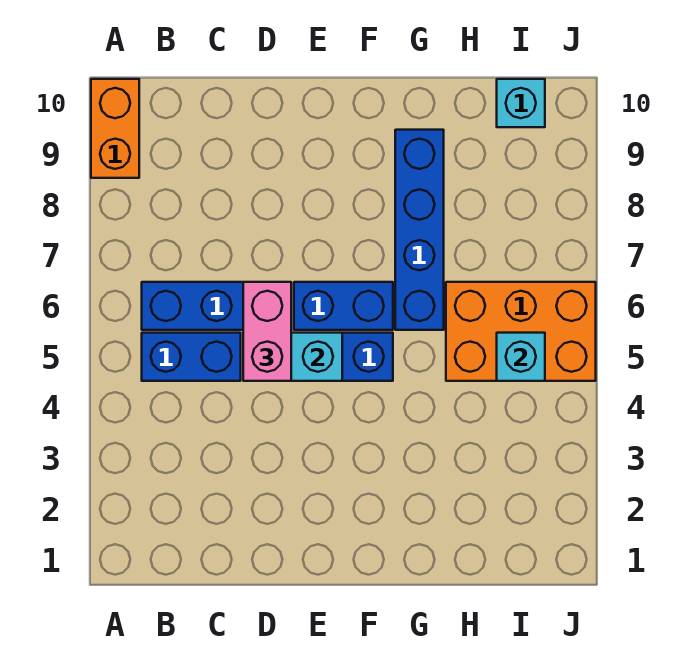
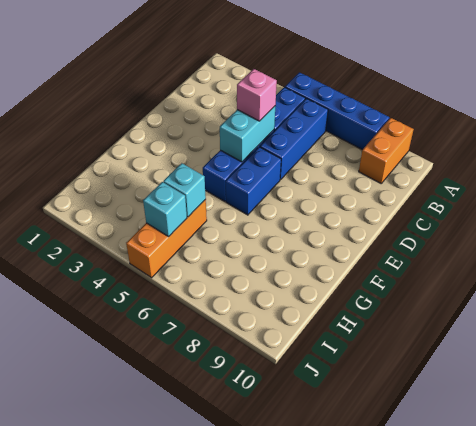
orange brick A9:A10 level 1 -> orange brick A9:B9 level 1
pink brick D5:D6 level 3 -> pink brick D5 level 3
blue brick G6:G9 level 1 -> blue brick A5:A8 level 1
orange brick H5:J6 level 1 -> orange brick H5:J5 level 1
cyan brick I10 level 1 -> cyan brick H5 level 2

